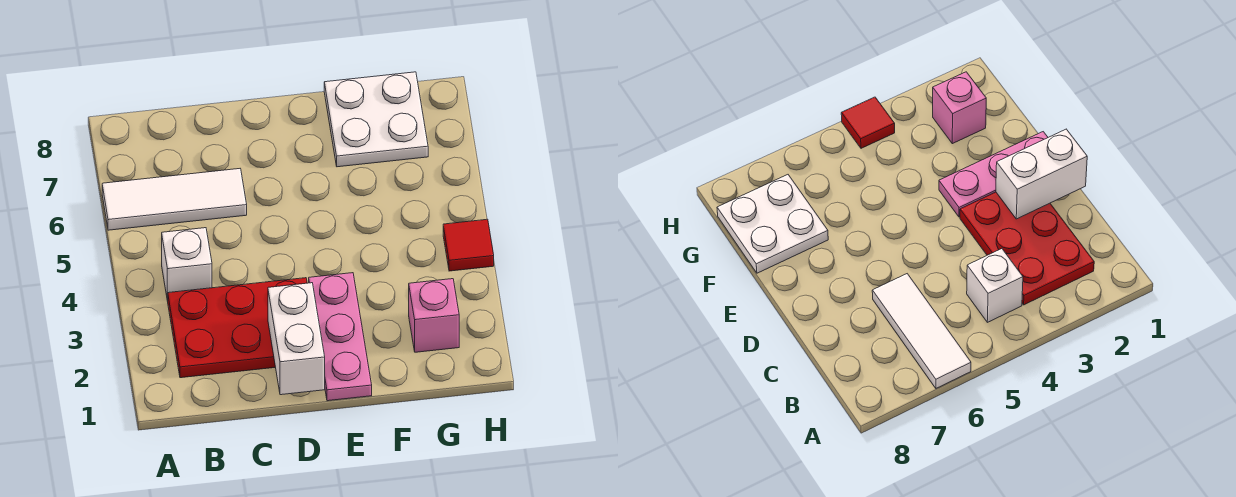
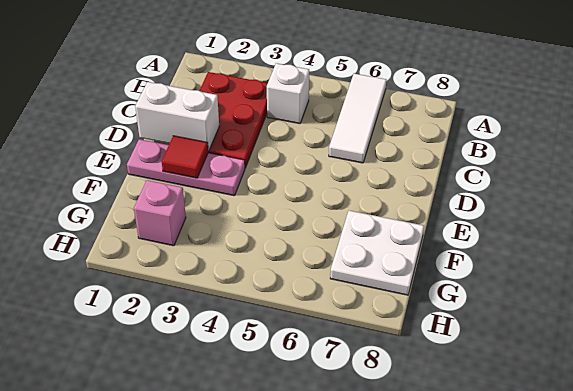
red tile H4 level 1 -> red tile E2 level 2

